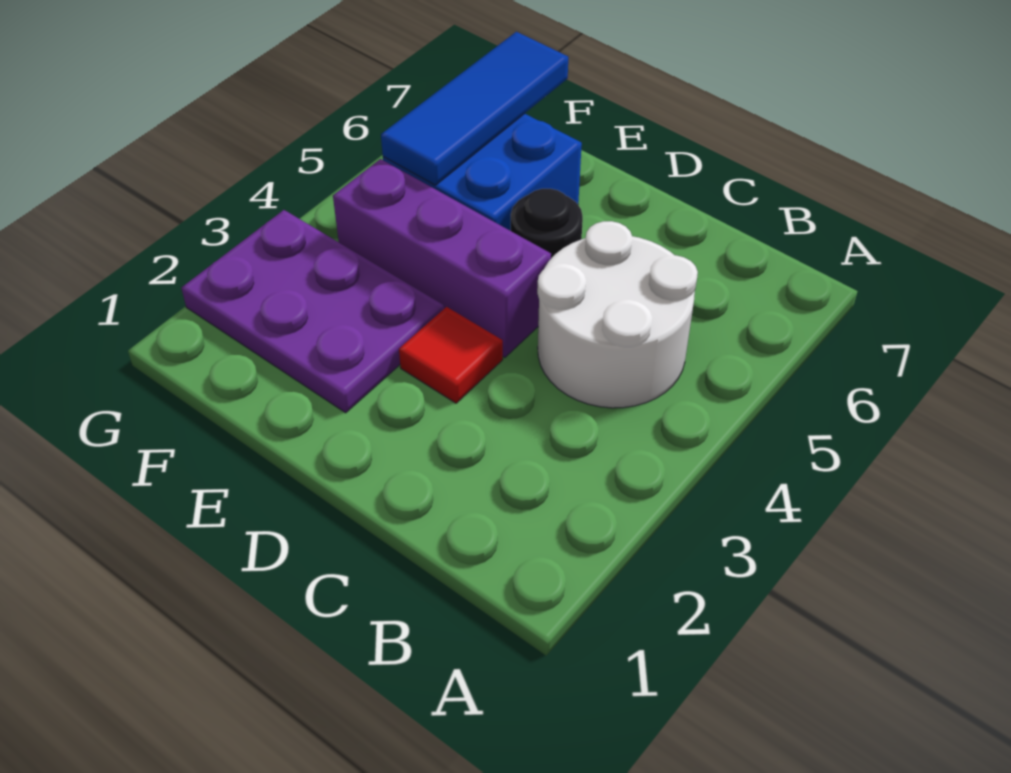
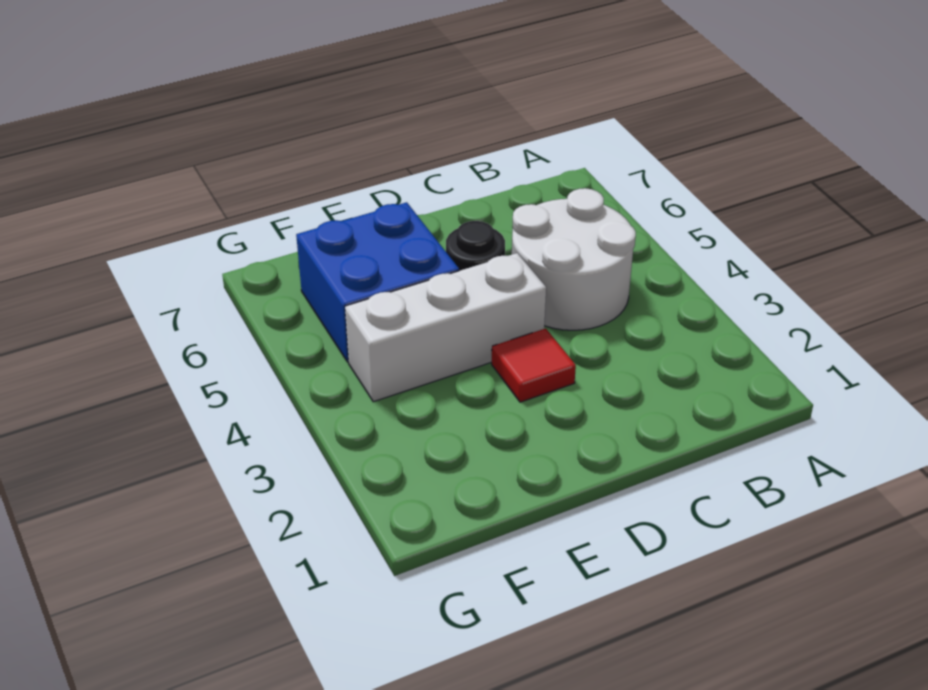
purple brick D4:F4 level 1 -> white brick D4:F4 level 1
purple plate E2:G3 level 1 -> none
blue tile F5:F7 level 2 -> none

